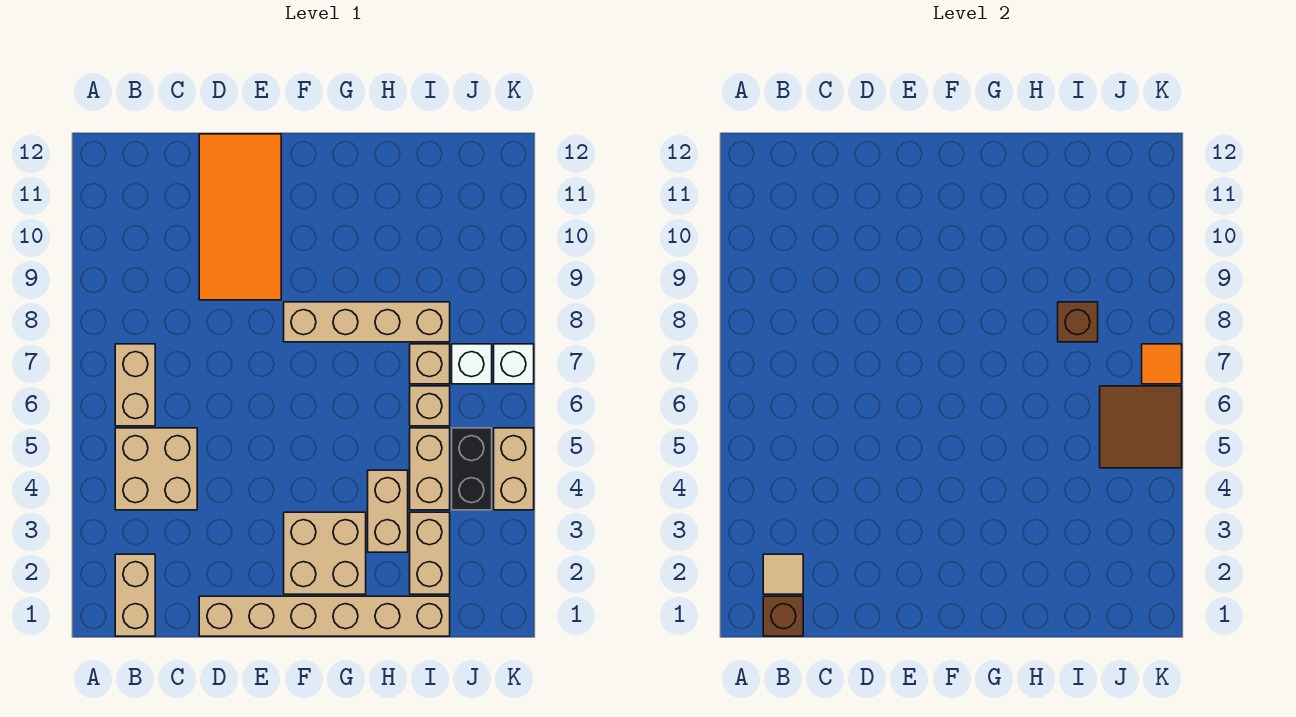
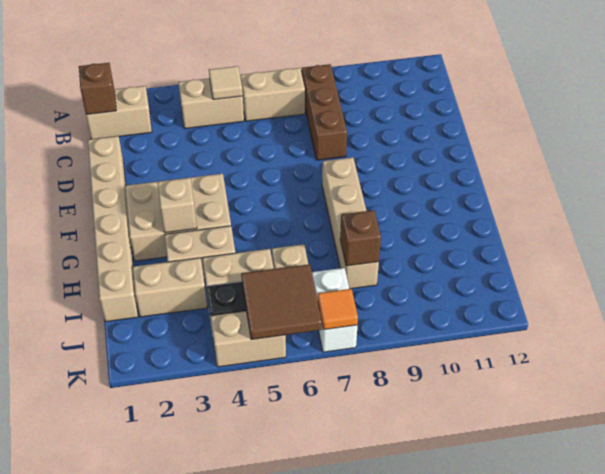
tan tile B2 level 2 -> tan tile B5 level 2
tan brick B4:C5 level 1 -> tan brick B4:B5 level 1
none -> brown brick B8:D8 level 1
orange tile D9:E12 level 1 -> none
tan brick F2:G3 level 1 -> tan brick F2:G4 level 1
tan brick I7 level 1 -> tan brick G3 level 2

